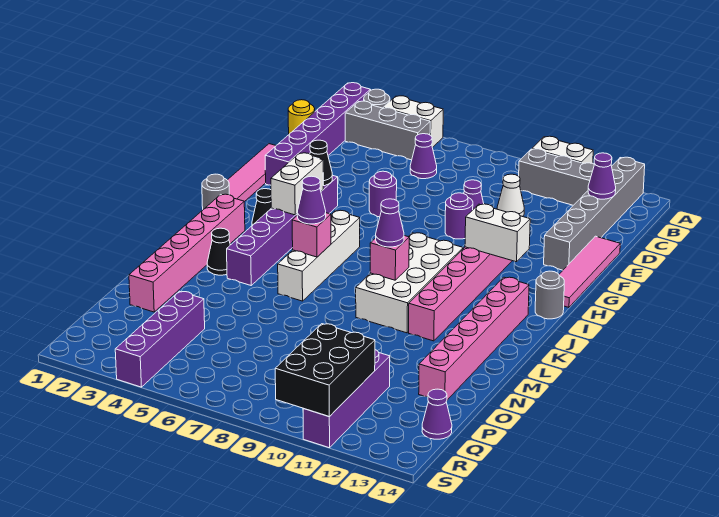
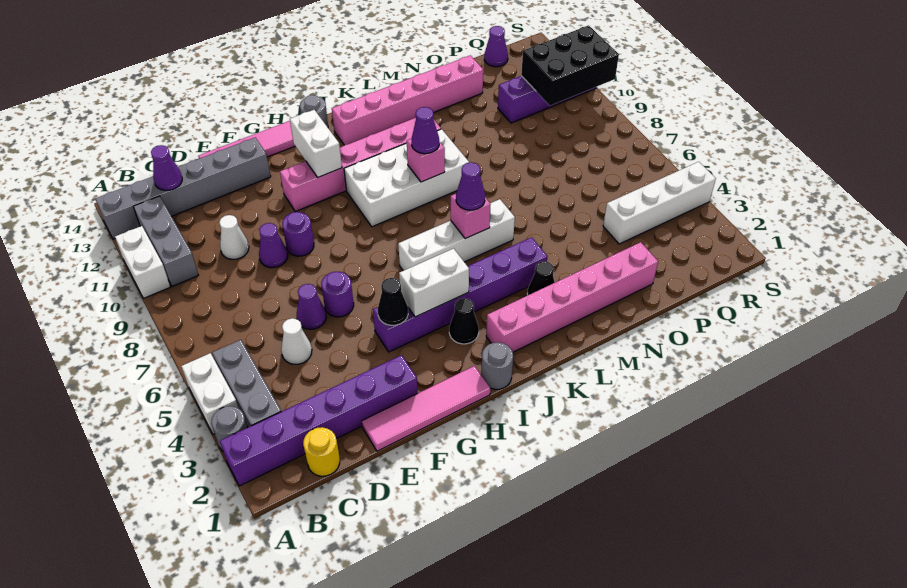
purple cone C6 level 1 -> purple cone E6 level 1
none -> white cone D5 level 1
purple brick P4:S4 level 1 -> white brick P4:S4 level 1

